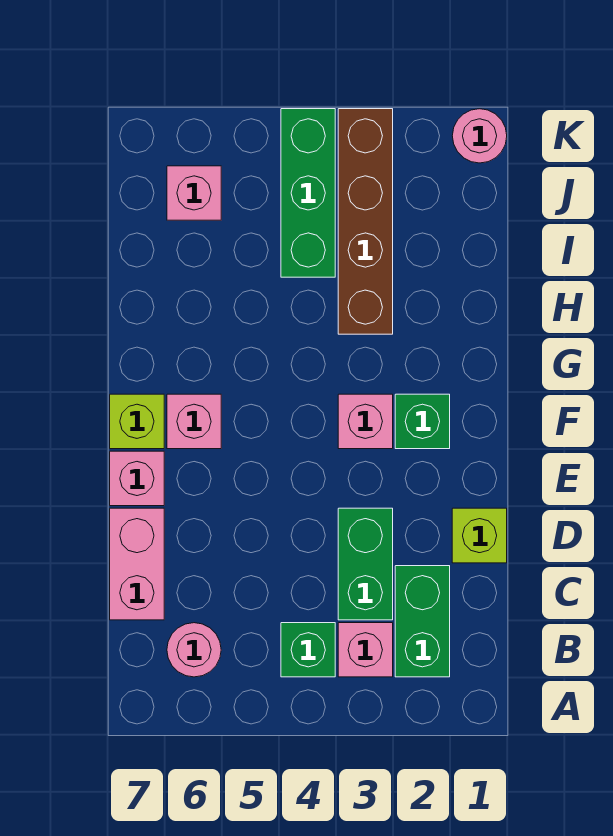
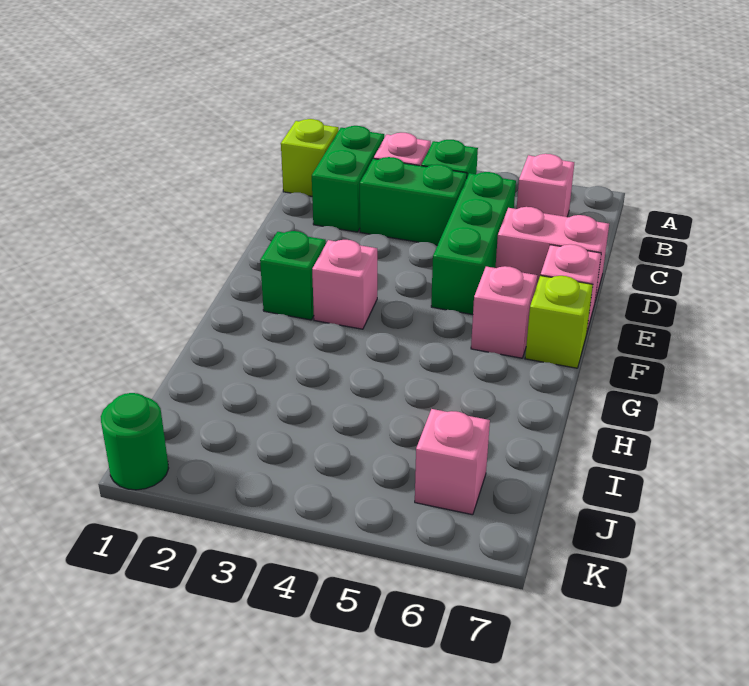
pink round brick B6 level 1 -> pink brick B6 level 1
green brick C3:D3 level 1 -> green brick C3:C4 level 1
pink brick C7:D7 level 1 -> pink brick D6:D7 level 1
lime brick D1 level 1 -> lime brick B1 level 1
brown brick H3:K3 level 1 -> none
green brick I4:K4 level 1 -> green brick C5:E5 level 1
pink round brick K1 level 1 -> green round brick K1 level 1

